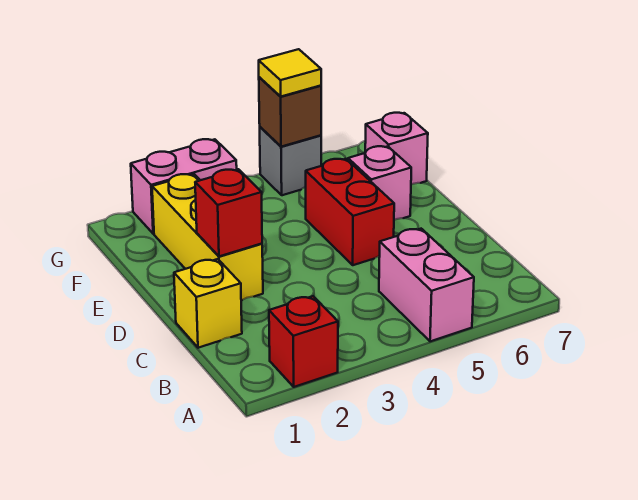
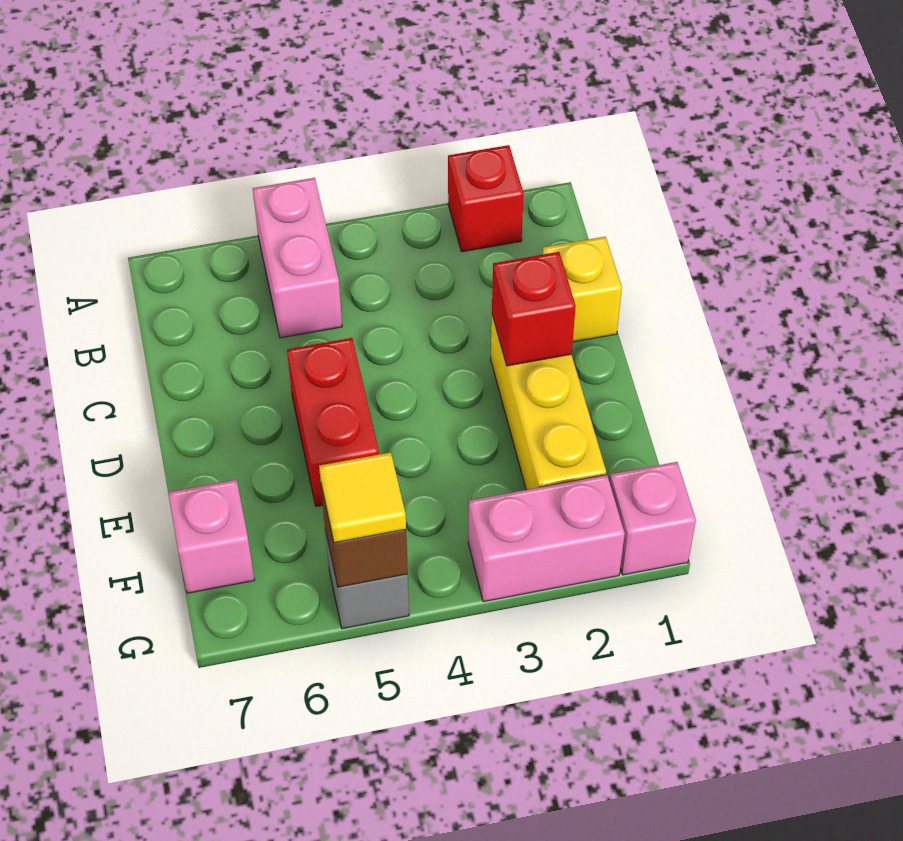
pink brick E6 level 1 -> pink brick G1 level 1

